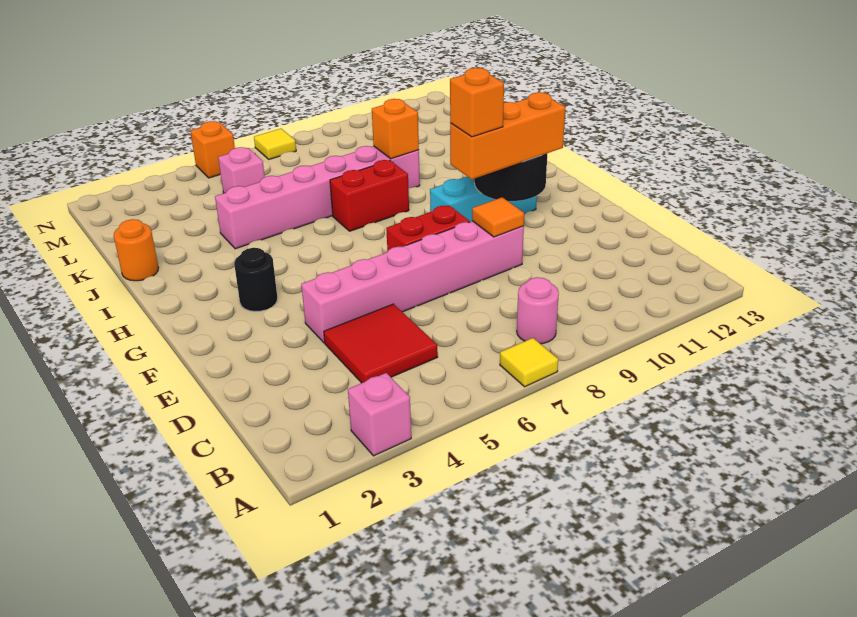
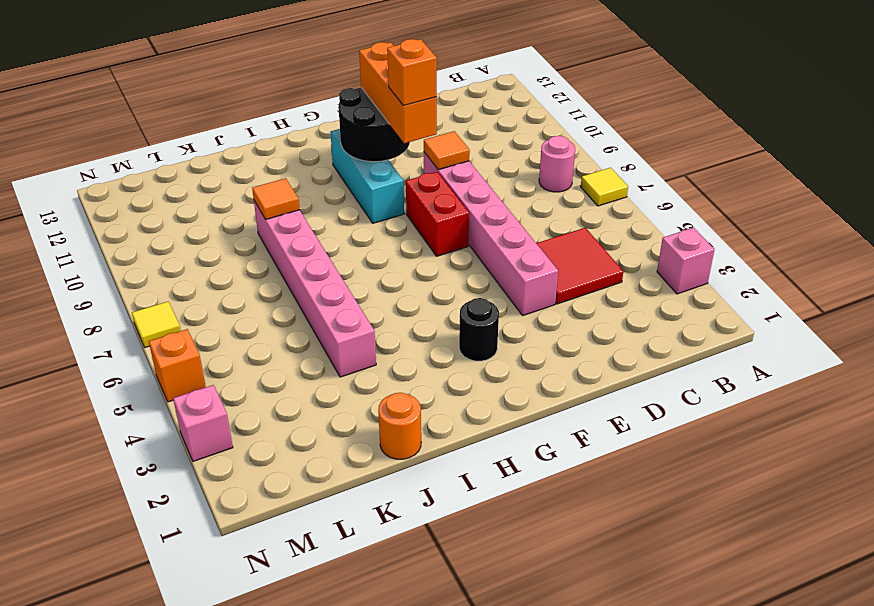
red brick I7:I8 level 1 -> none
orange brick J9 level 2 -> orange tile J9 level 2
pink brick L5 level 1 -> pink brick N3 level 1

